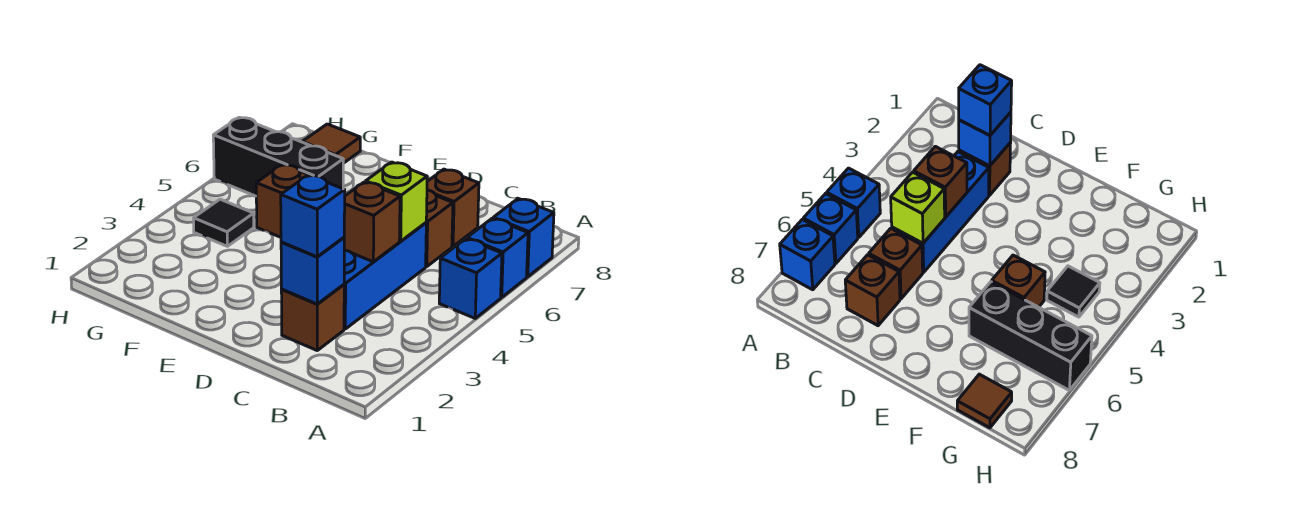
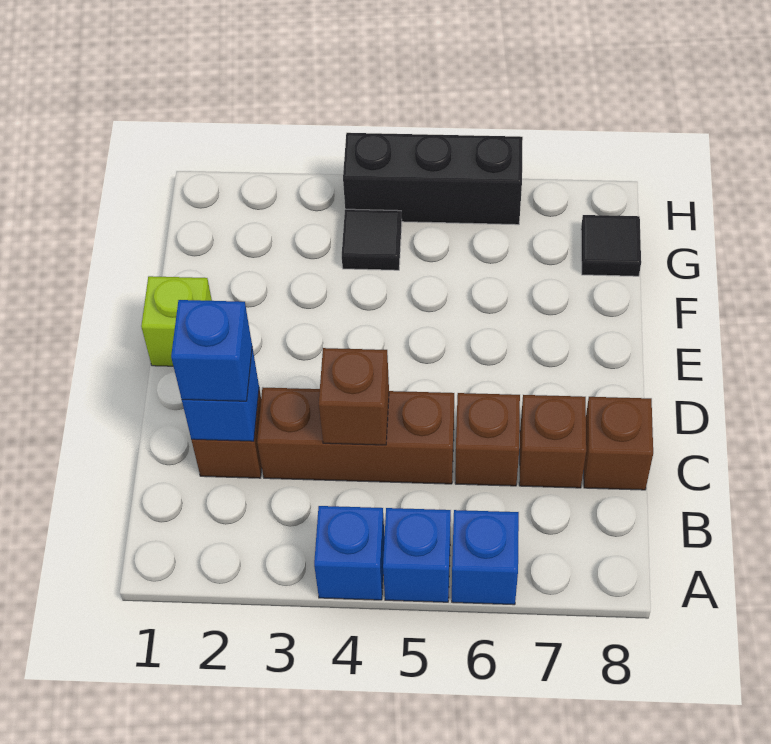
blue brick A7 level 1 -> blue brick A4 level 1
blue brick C3:C5 level 1 -> brown brick C3:C5 level 1
lime brick C5 level 2 -> lime brick E1 level 1
brown brick F5 level 1 -> brown brick C8 level 1
black brick F6:H6 level 1 -> black brick H4:H6 level 1
brown tile G8 level 1 -> black tile G8 level 1

